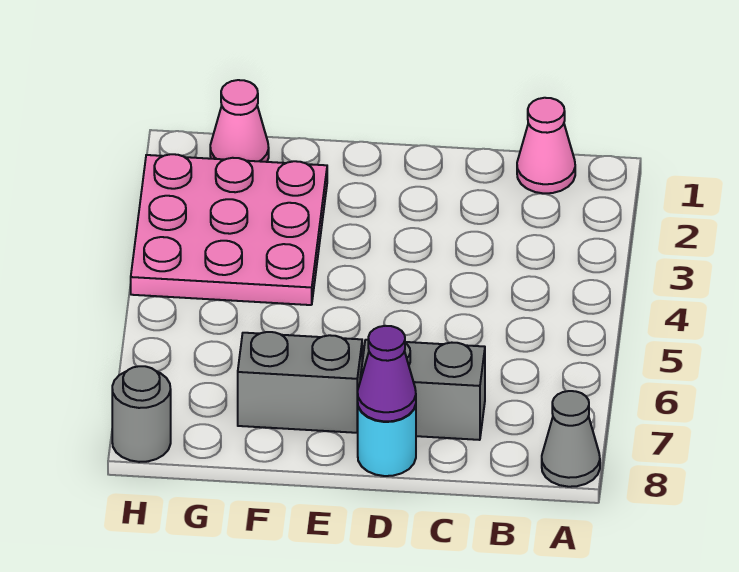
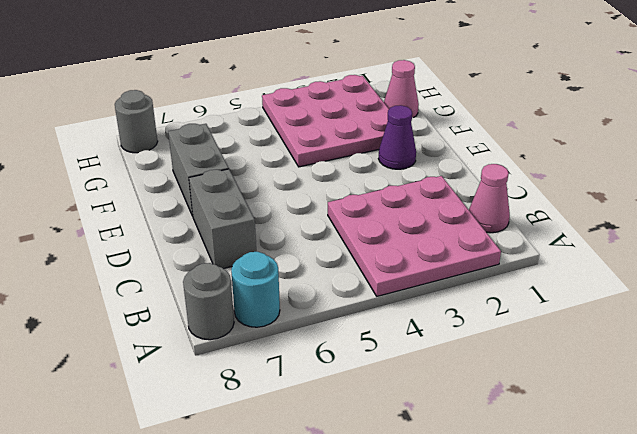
none -> pink plate A2:C4 level 1
grey cone A8 level 1 -> grey round brick A8 level 1
cyan round brick D8 level 1 -> cyan round brick A7 level 1
purple cone D8 level 2 -> purple cone E2 level 1

